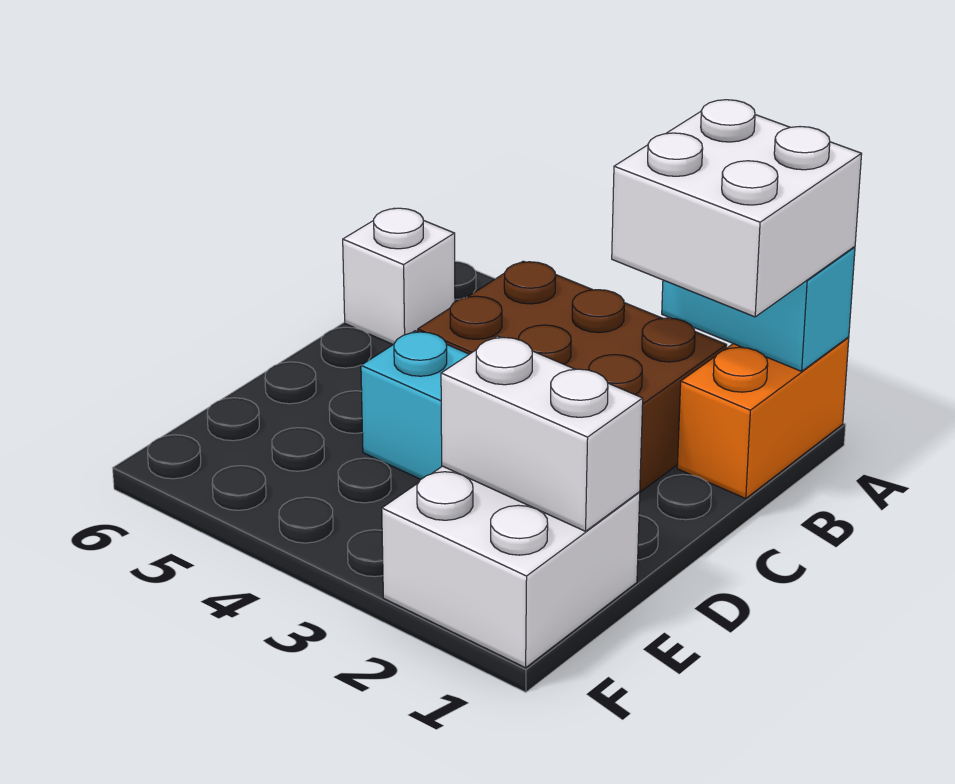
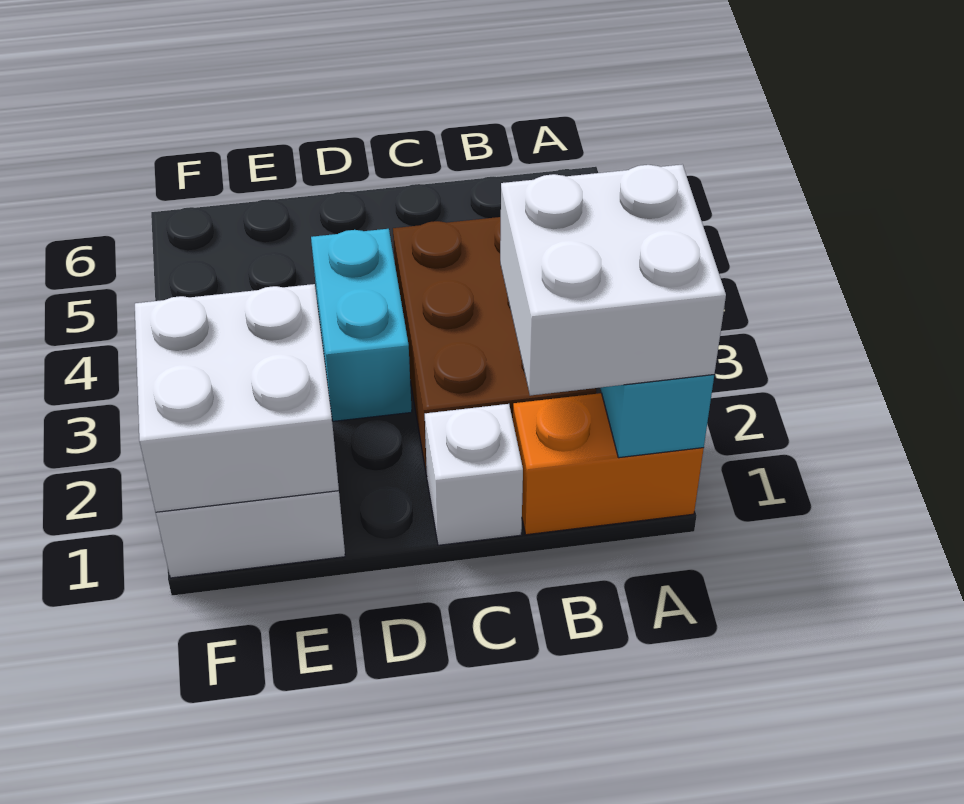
white brick B6 level 1 -> white brick C1 level 1
white brick E1:E2 level 2 -> white brick E1:F2 level 2

